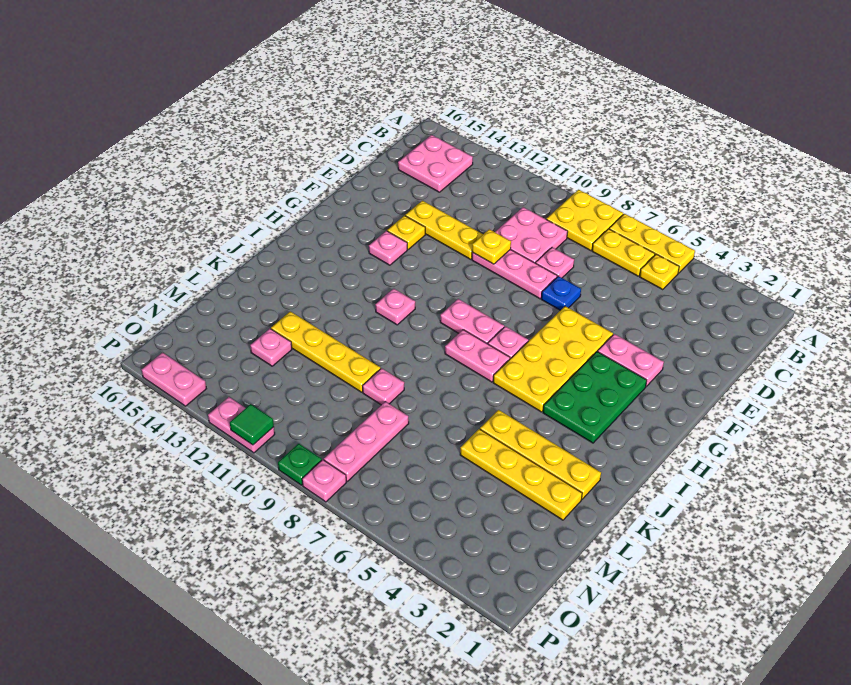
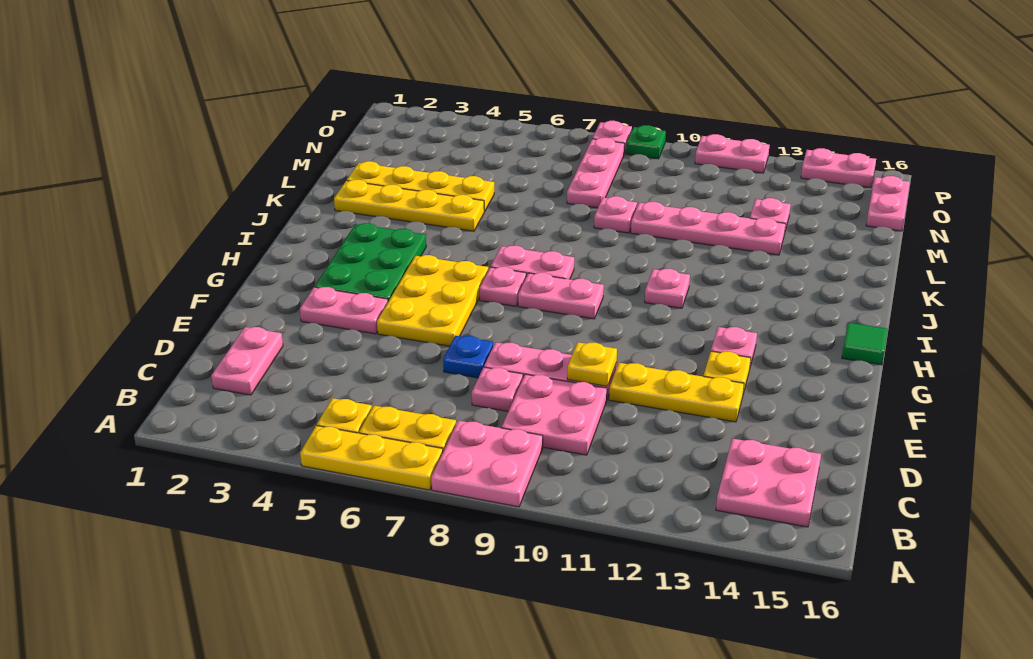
yellow plate A8:B9 level 1 -> pink plate A8:B9 level 1
none -> pink plate C2:D2 level 1
yellow plate F5:I6 level 1 -> yellow plate F5:H6 level 1
yellow plate L10:L13 level 1 -> pink plate L10:L13 level 1
none -> pink plate N16:O16 level 1
green tile P11 level 2 -> green tile H16 level 1

